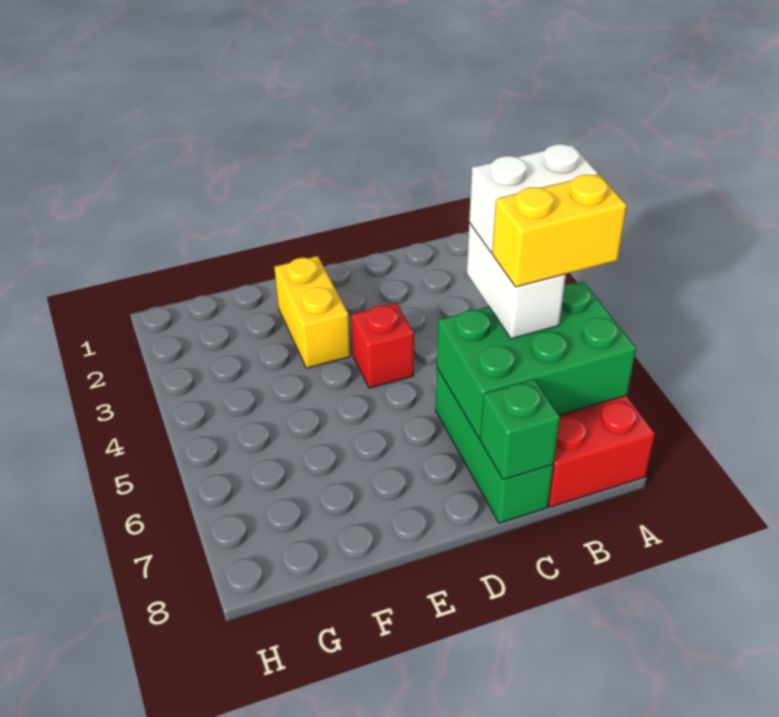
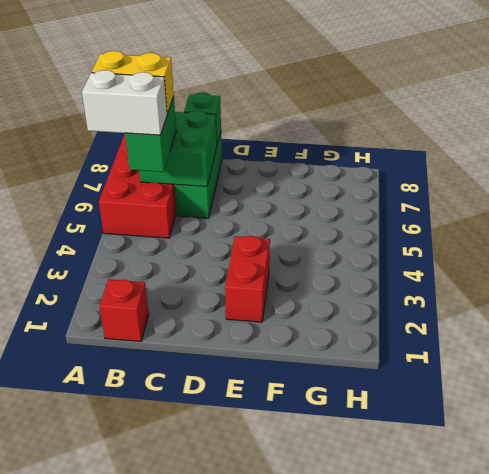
green brick A6:C7 level 2 -> green brick B6:C7 level 2
white brick B5:B6 level 3 -> green brick B5:B6 level 3
red brick D4 level 1 -> red brick B1 level 1
yellow brick E2:E3 level 1 -> red brick E2:E3 level 1

